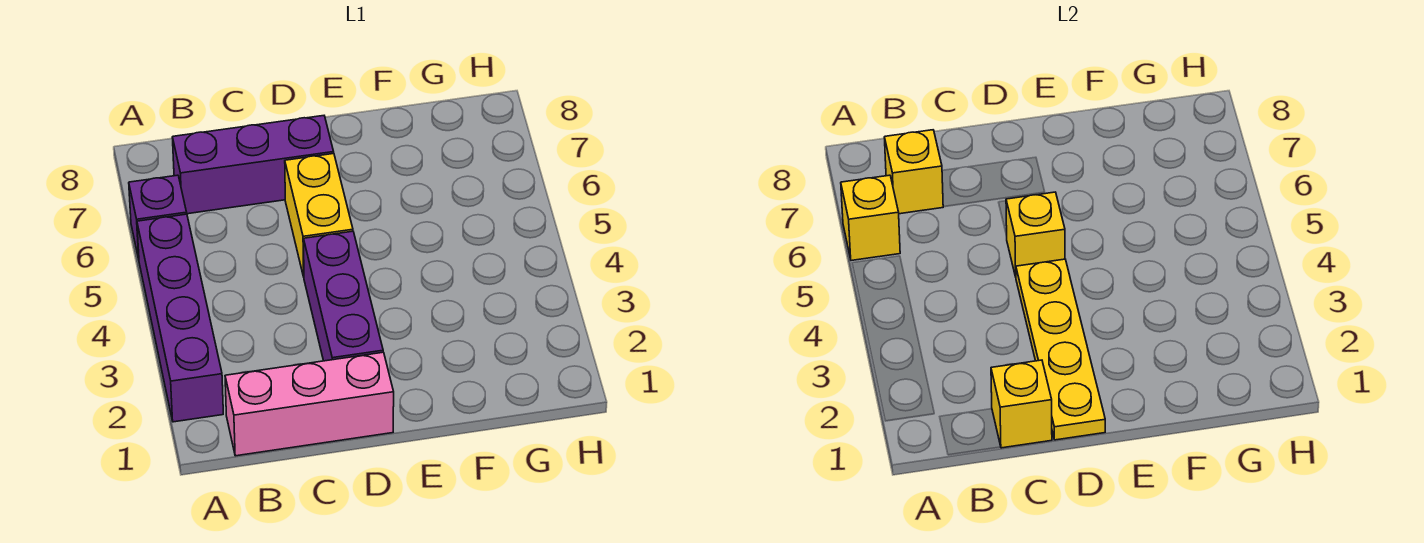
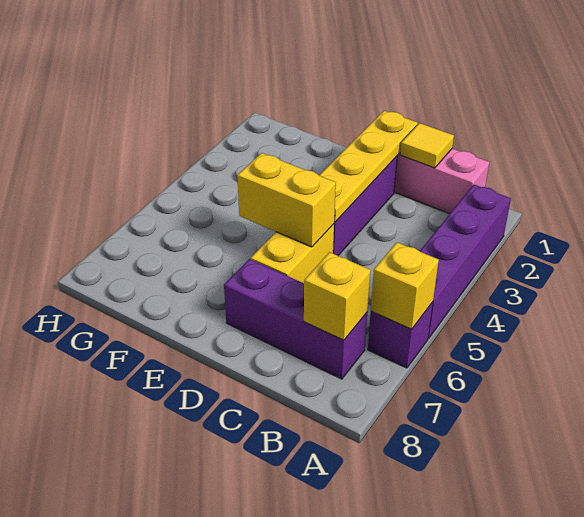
yellow brick C1 level 2 -> yellow tile C1 level 2
yellow brick D5 level 2 -> yellow brick D5:E5 level 2

